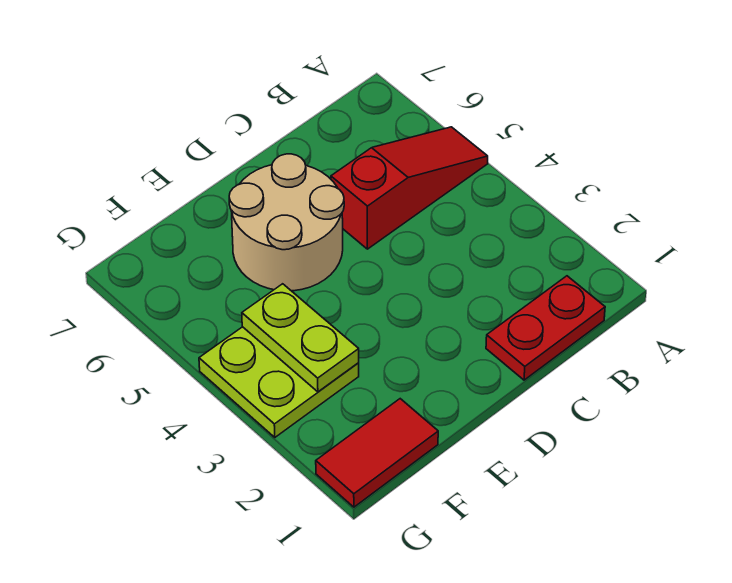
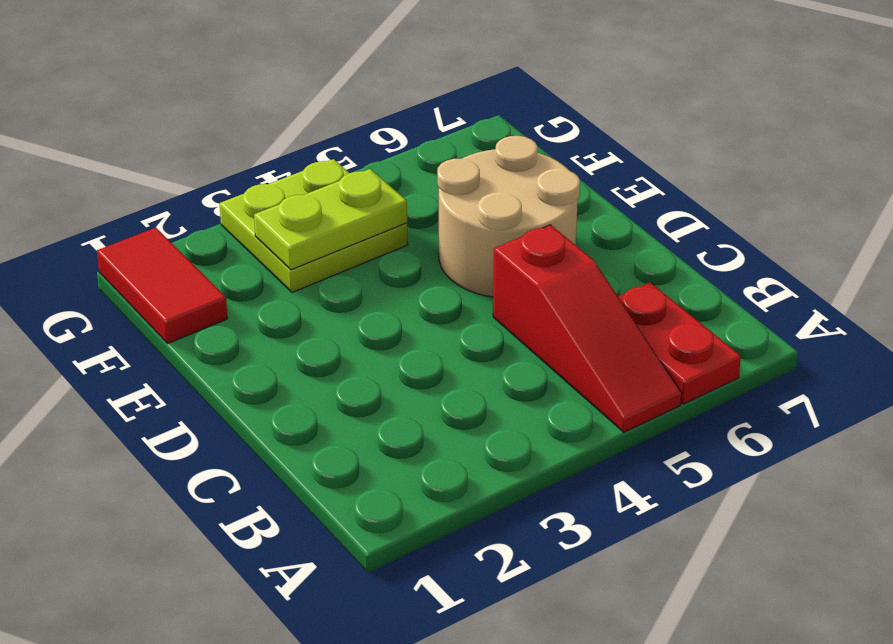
red plate B1:C1 level 1 -> red plate A6:B6 level 1

